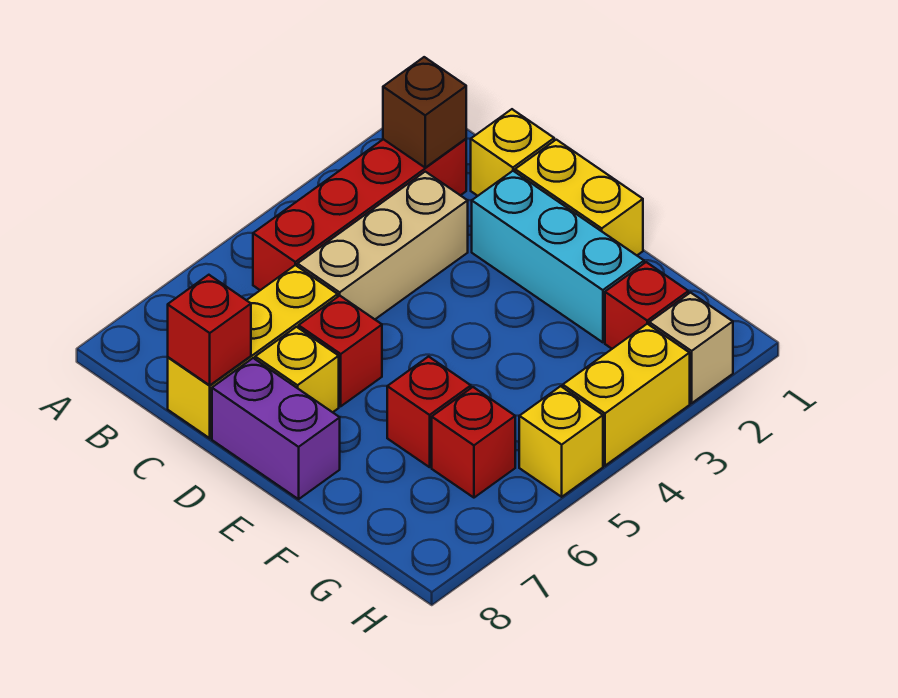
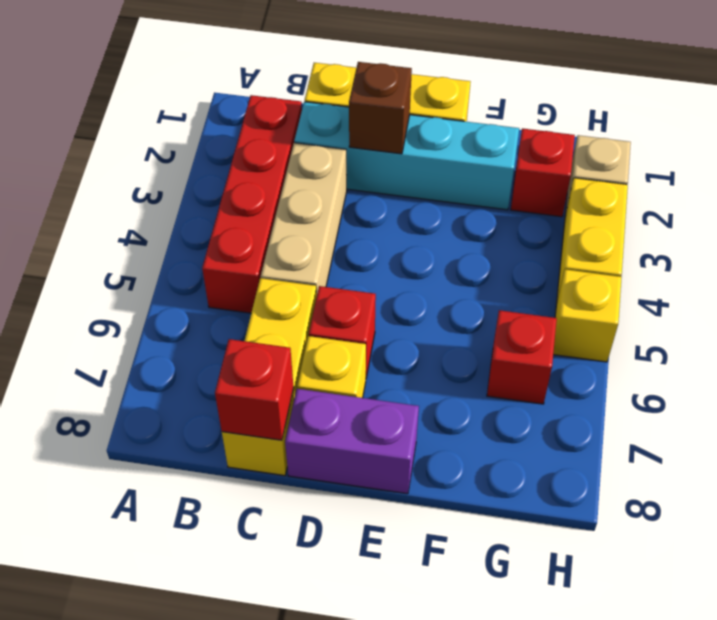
brown brick B2 level 2 -> brown brick D2 level 2
cyan brick D2:F2 level 1 -> cyan brick C2:F2 level 1
red brick F6 level 1 -> none

